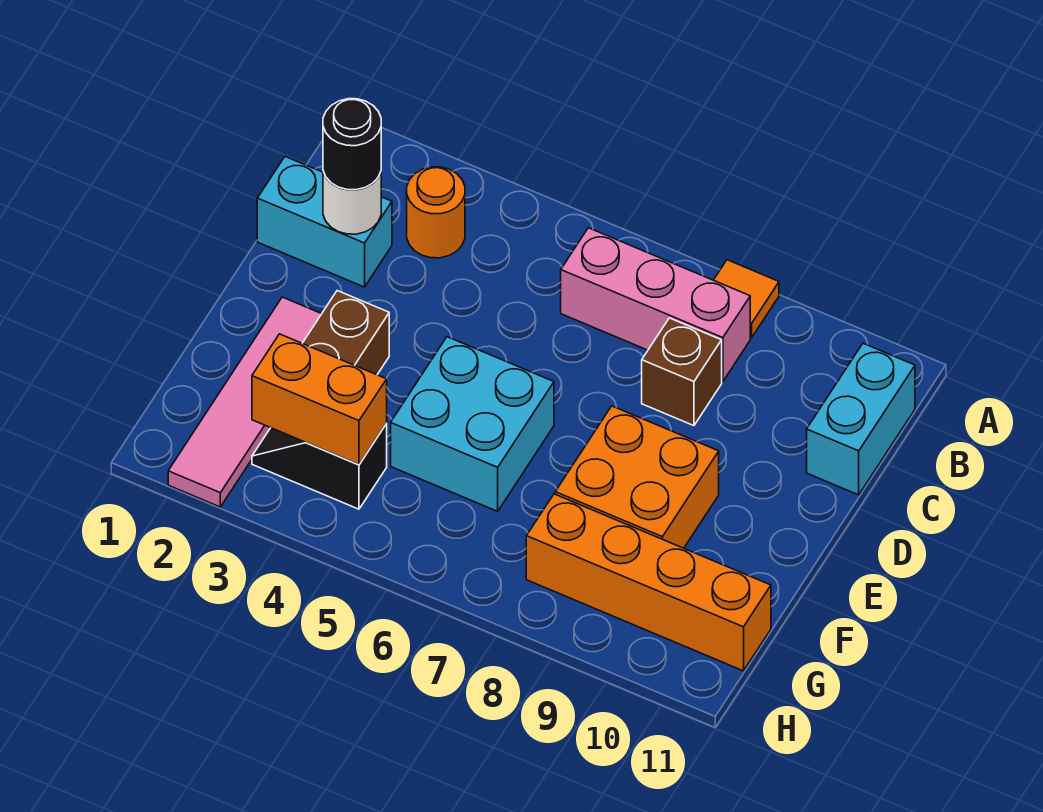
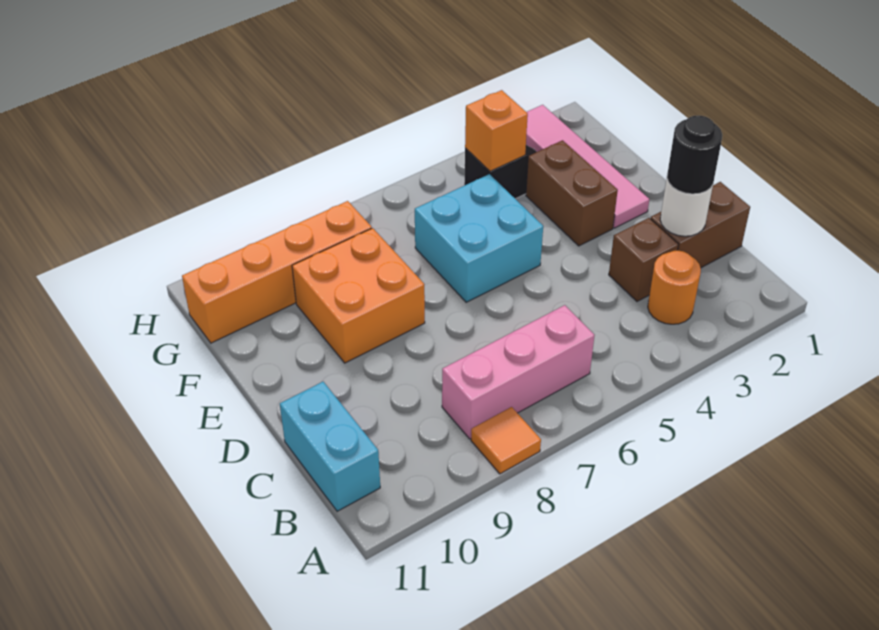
cyan brick C1:C2 level 1 -> brown brick C1:C2 level 1
brown brick C8 level 1 -> brown brick C3 level 1
orange brick G3:G4 level 2 -> orange brick G4 level 2

